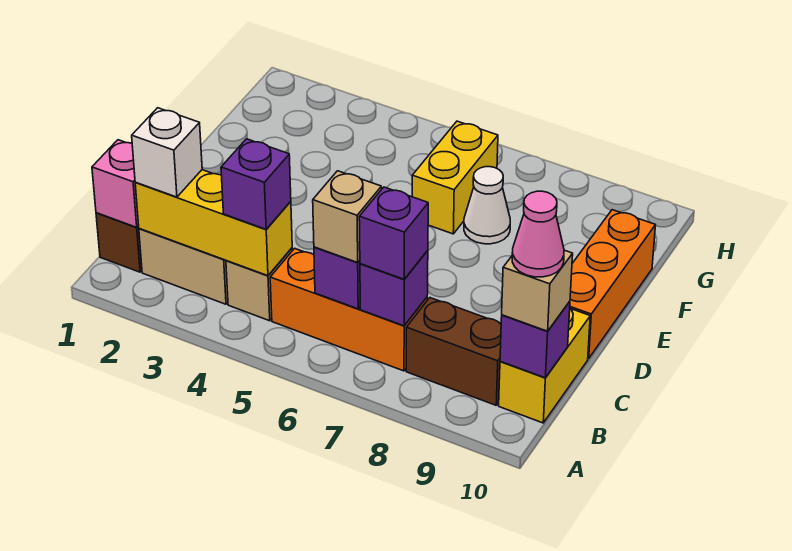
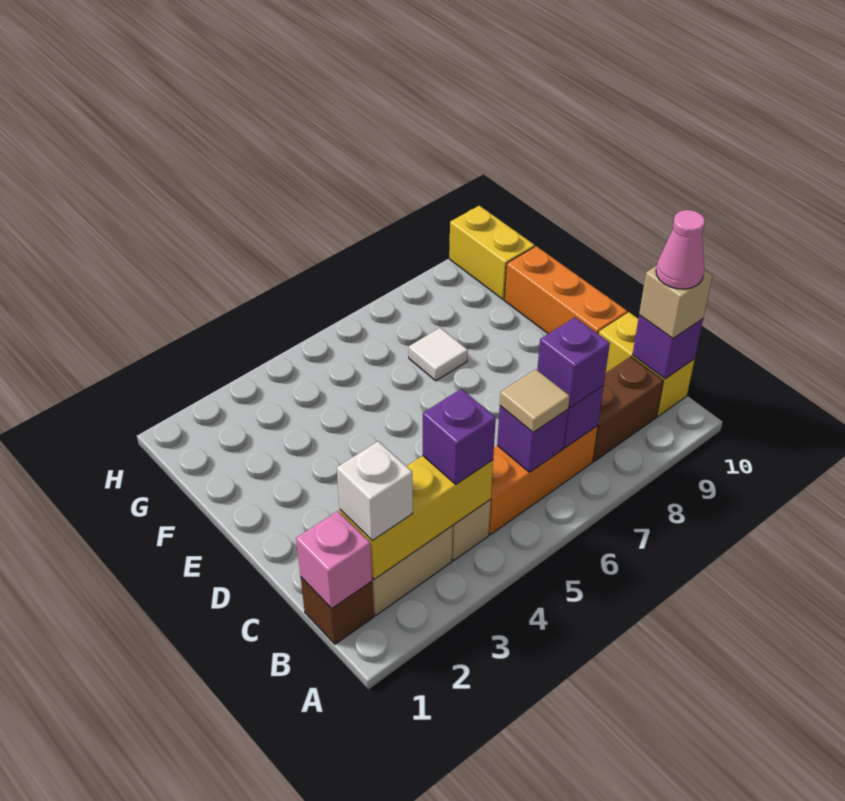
tan brick B6 level 3 -> tan tile B6 level 3
yellow brick F6:G6 level 1 -> yellow brick G10:H10 level 1
white cone F7 level 1 -> white tile F7 level 1

